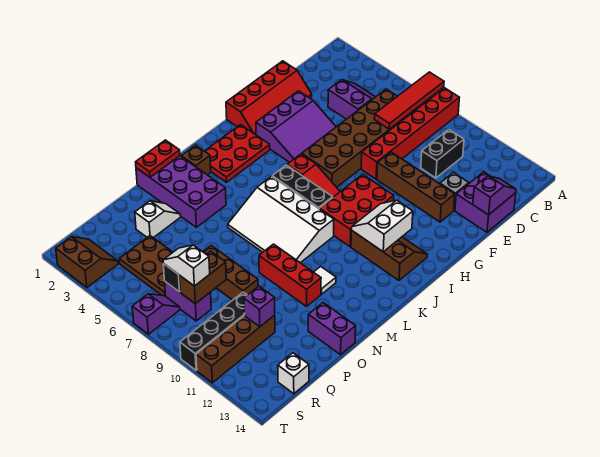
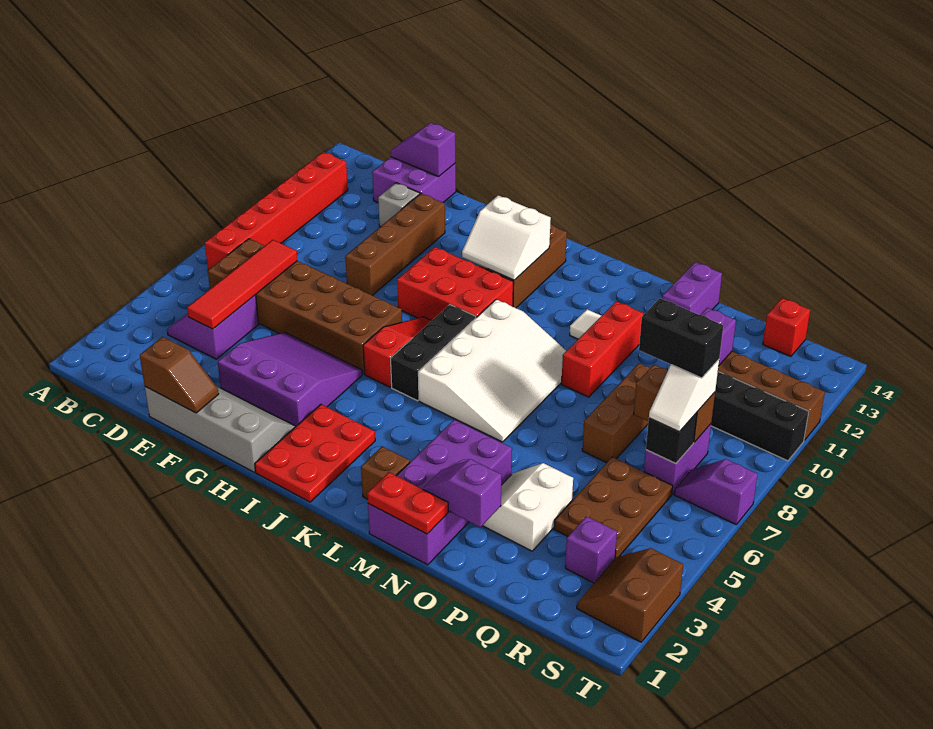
red tile A7:D7 level 2 -> red tile D4:D7 level 2
red brick A8:F8 level 1 -> red brick B7:B12 level 1
black brick C10:D10 level 1 -> black brick Q8:R8 level 4
red slope E1:H2 level 1 top 1 -> grey slope E1:H2 level 1 top 1
none -> brown slope E1:F1 level 2 top E
red plate I2:K3 level 1 -> red plate I1:J3 level 1
none -> purple slope N2:O2 level 2 top O
white slope O3:P3 level 1 top P -> white slope O3:P4 level 1 top P
none -> purple brick R3 level 1
white brick R14 level 1 -> red brick R14 level 1

